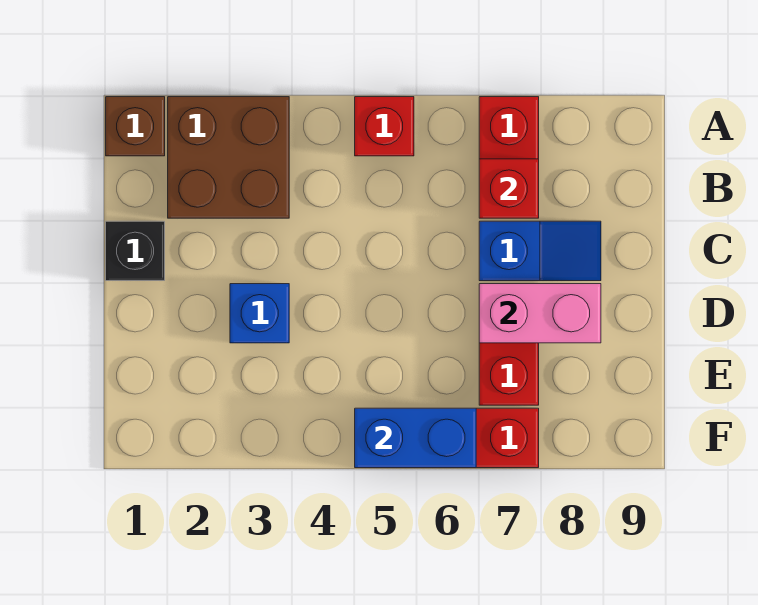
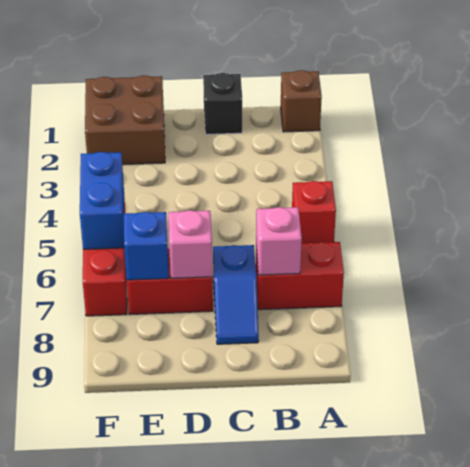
brown brick A2:B3 level 1 -> brown brick E1:F2 level 1
red brick B7 level 2 -> pink brick B7 level 2
blue brick D3 level 1 -> blue brick E7 level 2
pink brick D7:D8 level 2 -> pink brick D7 level 2

